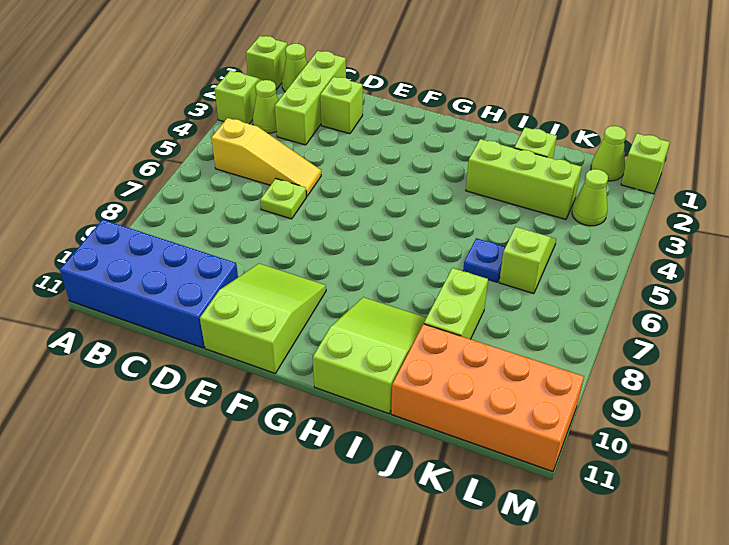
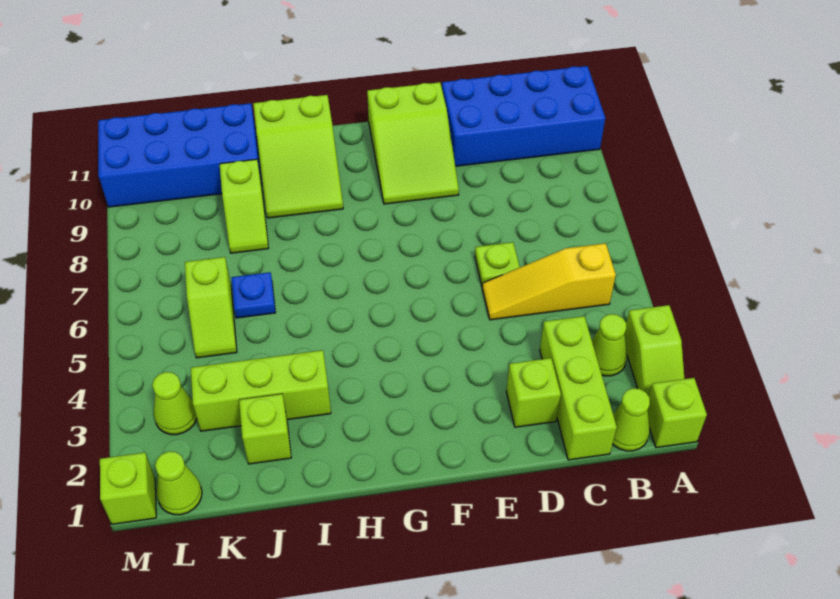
lime brick J8:J9 level 1 -> lime slope J8:J9 level 1 top 9
orange brick J10:M11 level 1 -> blue brick J10:M11 level 1

